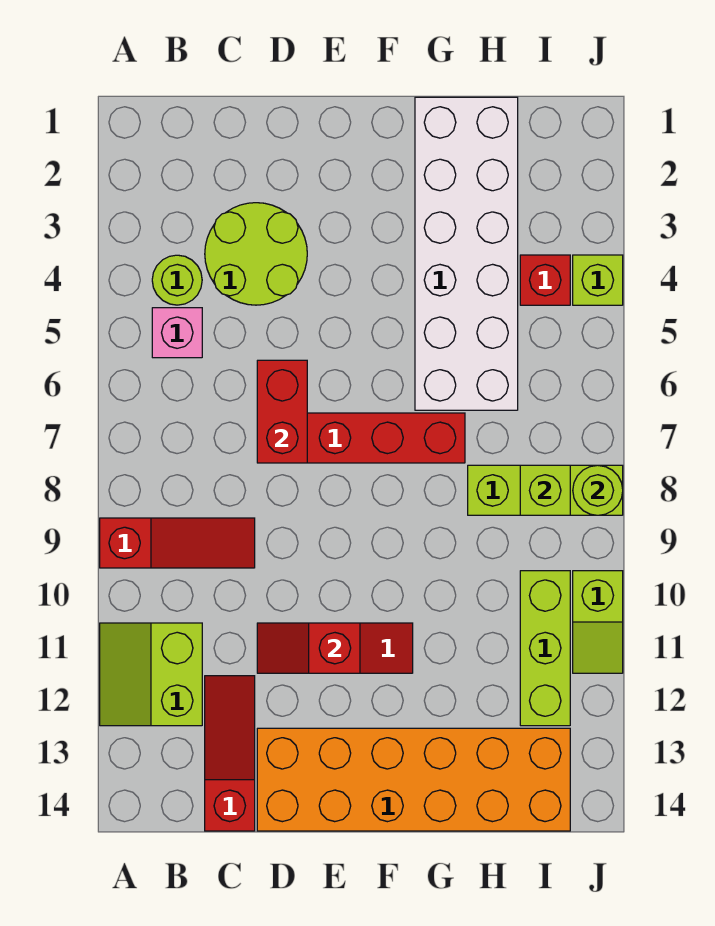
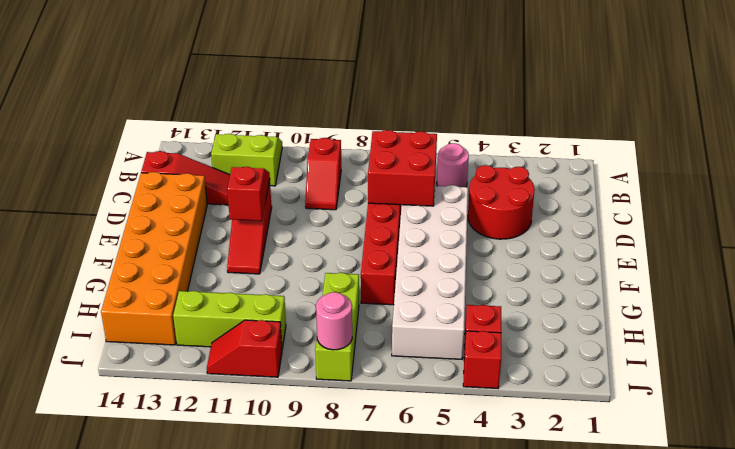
red slope A9:C9 level 1 top A -> red slope B9:C9 level 1 top B
lime round brick B4 level 1 -> none
pink brick B5 level 1 -> pink round brick B5 level 1
lime round brick C3:D4 level 1 -> red round brick C3:D4 level 1
red brick D6:D7 level 2 -> red brick C6:D7 level 2
white brick G1:H6 level 1 -> white brick D5:I6 level 1
lime brick I8 level 2 -> none
lime brick J4 level 1 -> red brick J4 level 1
lime round brick J8 level 2 -> pink round brick J8 level 2
lime slope J10:J11 level 1 top 10 -> red slope J10:J11 level 1 top 10

